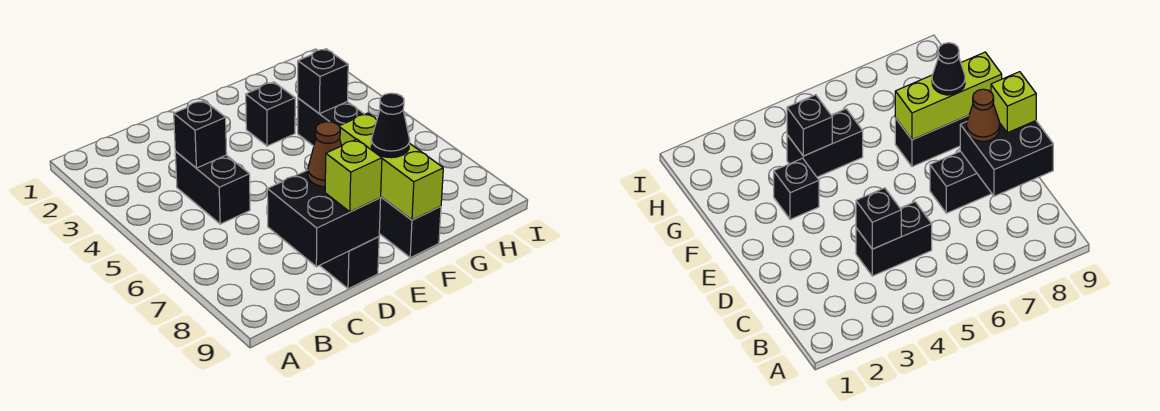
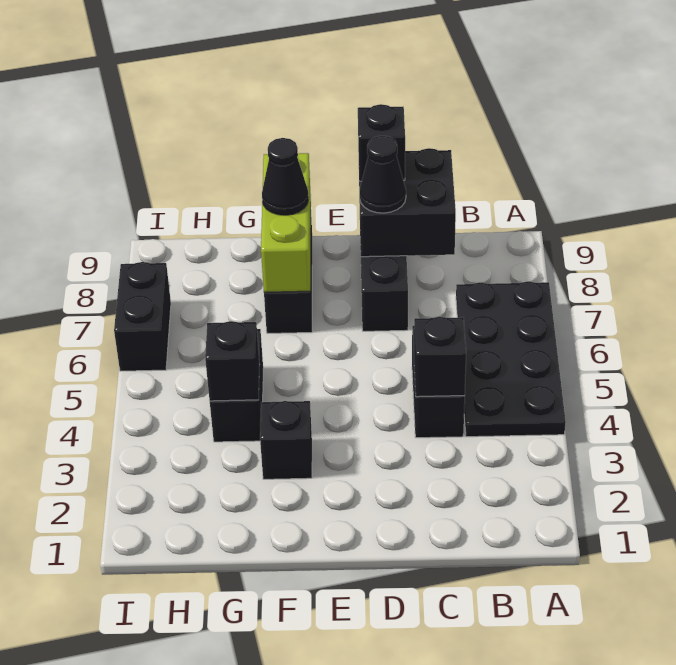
none -> black plate A4:B7 level 1
brown cone D8 level 3 -> black cone D8 level 3
lime brick D9 level 3 -> black brick D9 level 3
none -> black brick I6:I7 level 1

